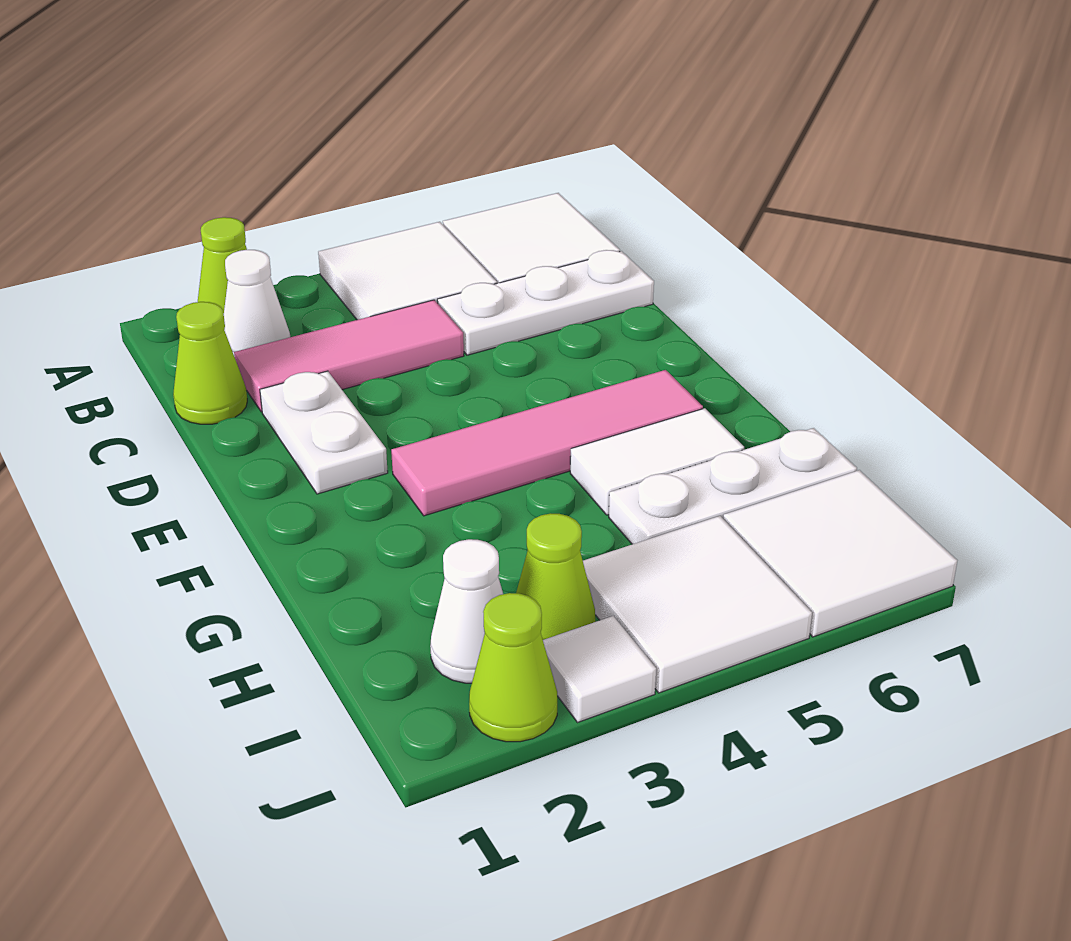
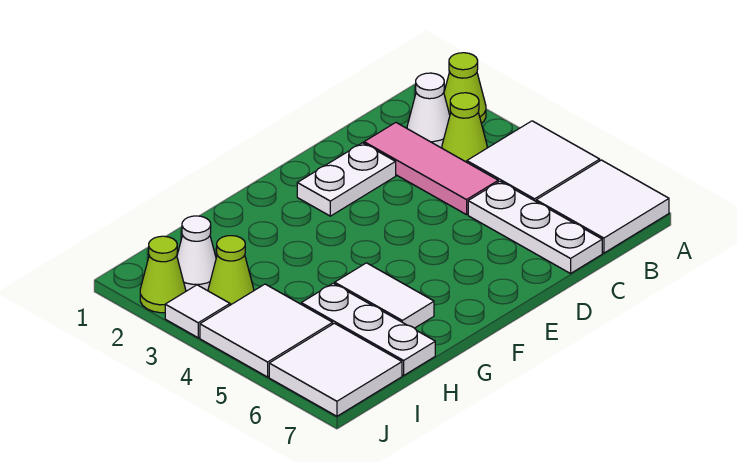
lime cone C1 level 1 -> lime cone B3 level 1
pink tile F3:F6 level 1 -> none

